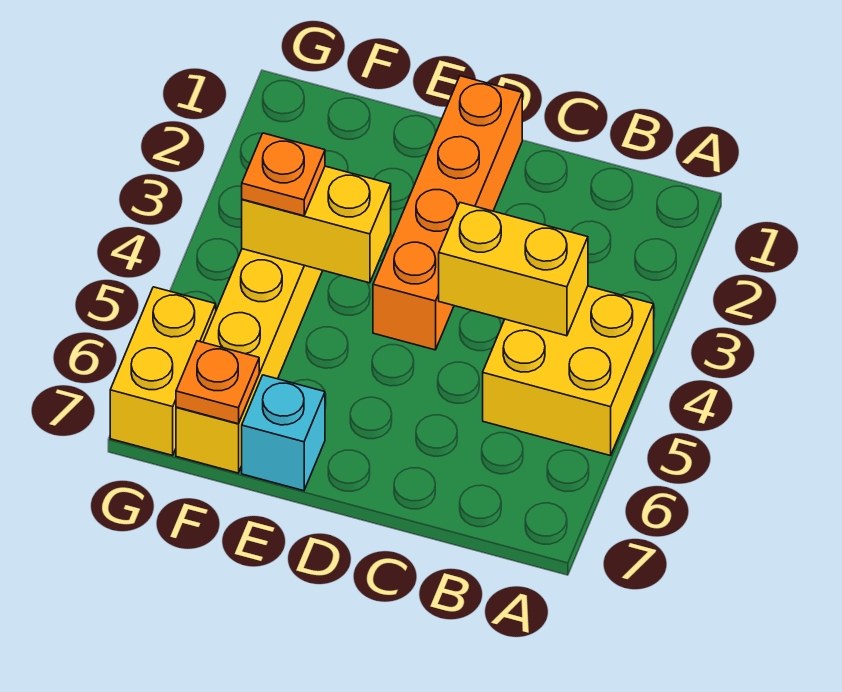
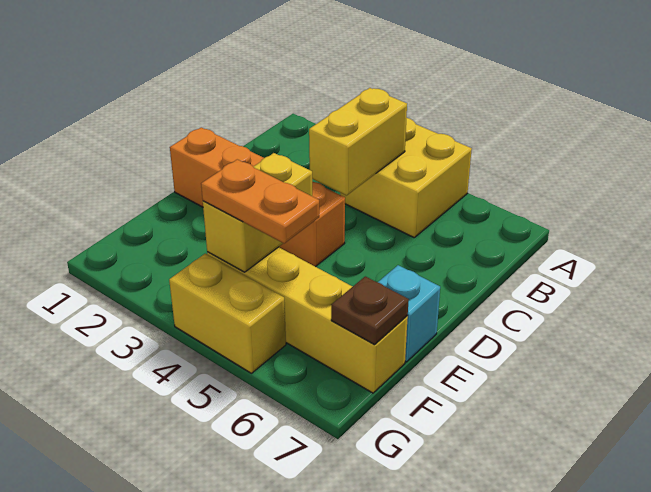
orange plate F4 level 3 -> orange plate F4:F5 level 3
orange plate F7 level 2 -> brown plate F7 level 2
yellow brick G6:G7 level 1 -> yellow brick G4:G5 level 1

